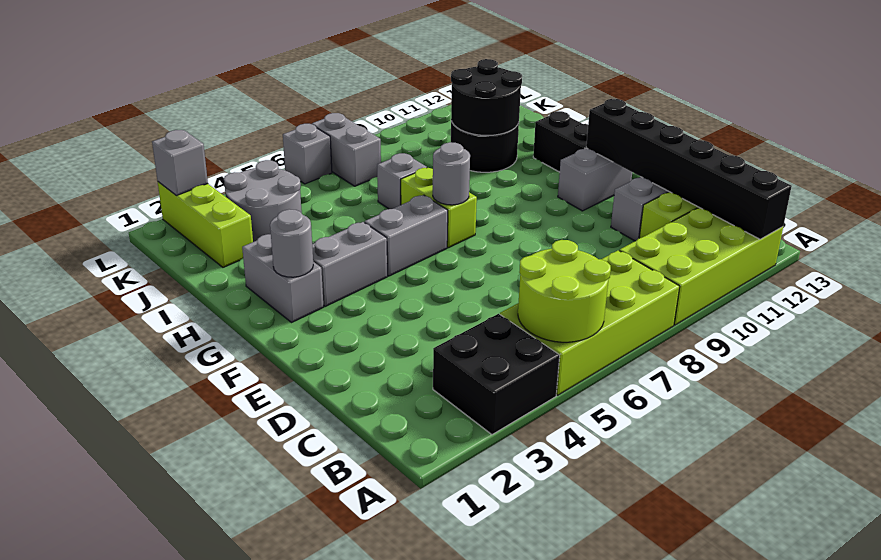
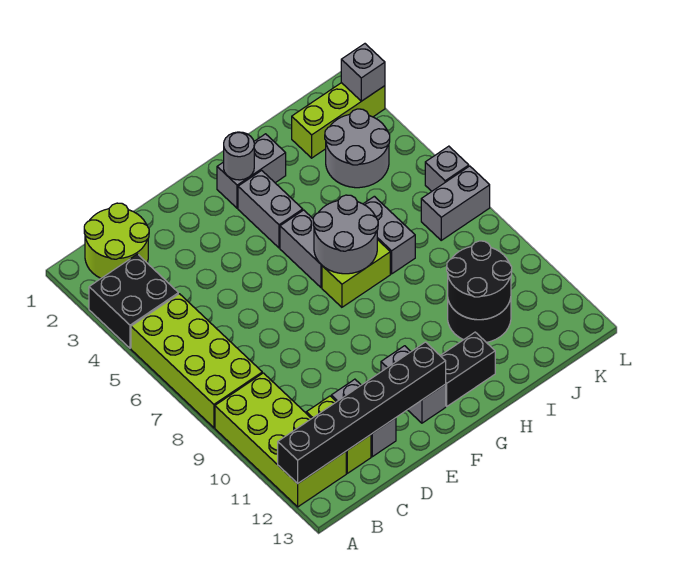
lime round brick A5:B6 level 2 -> lime round brick B1:C2 level 1
grey round brick G7 level 2 -> grey round brick G6:H7 level 2
grey brick I7 level 1 -> grey brick I6:I7 level 1

